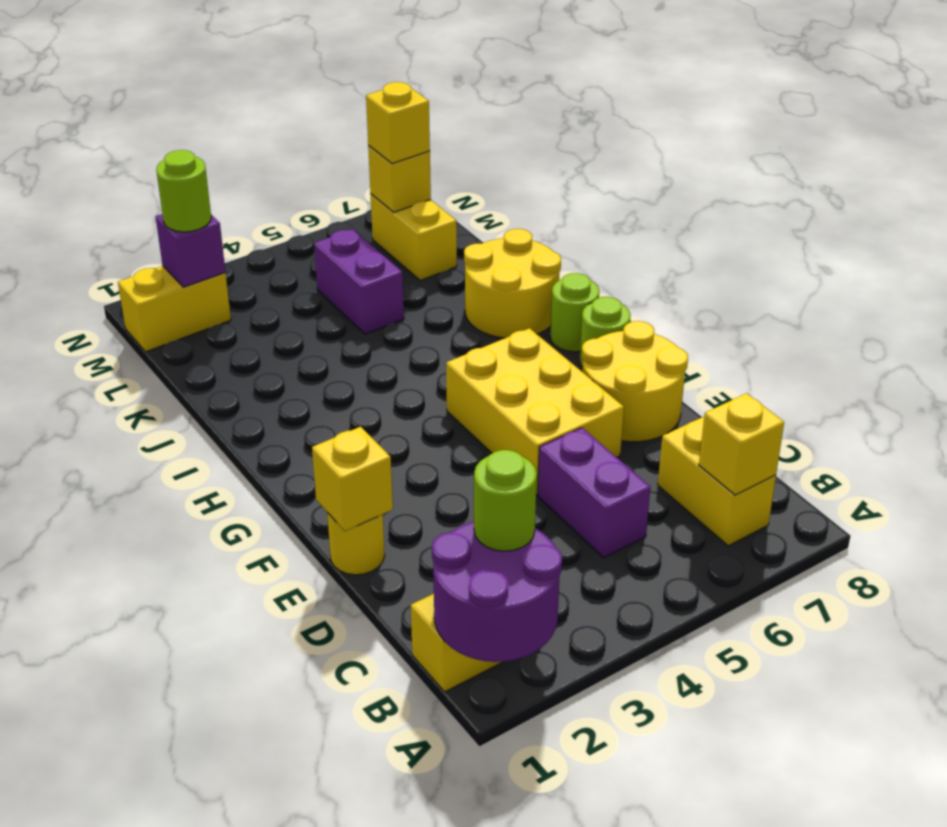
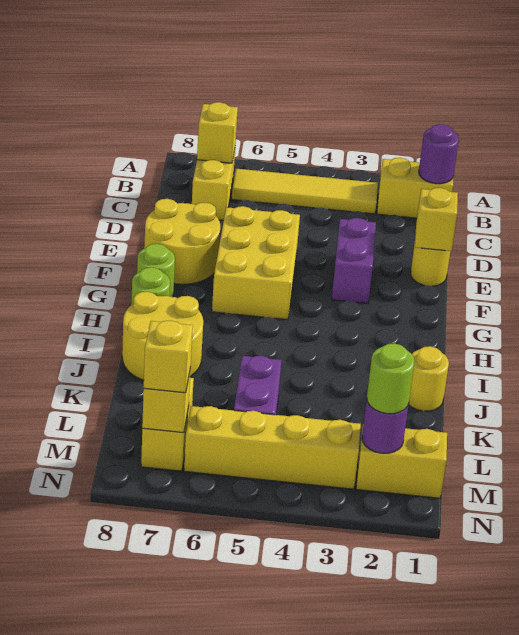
purple round brick A1:B2 level 2 -> purple round brick B1 level 2
lime round brick B2 level 3 -> none
none -> yellow tile B3:B6 level 1
purple brick C5:D5 level 1 -> purple brick E3:F3 level 1
none -> yellow round brick J1 level 1
purple brick M2 level 2 -> purple round brick M2 level 2
none -> yellow brick M3:M6 level 1

